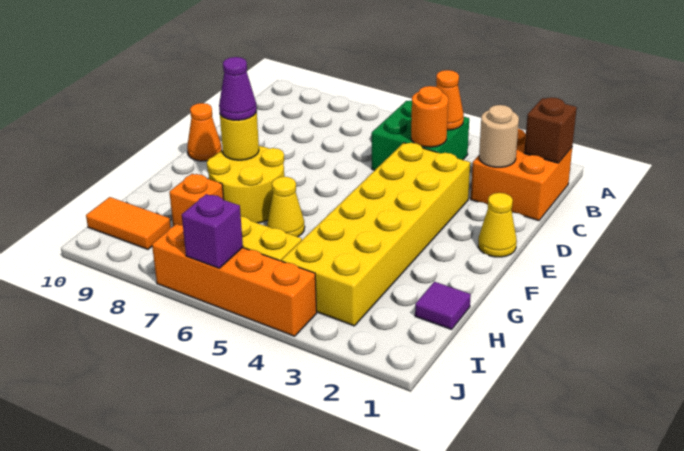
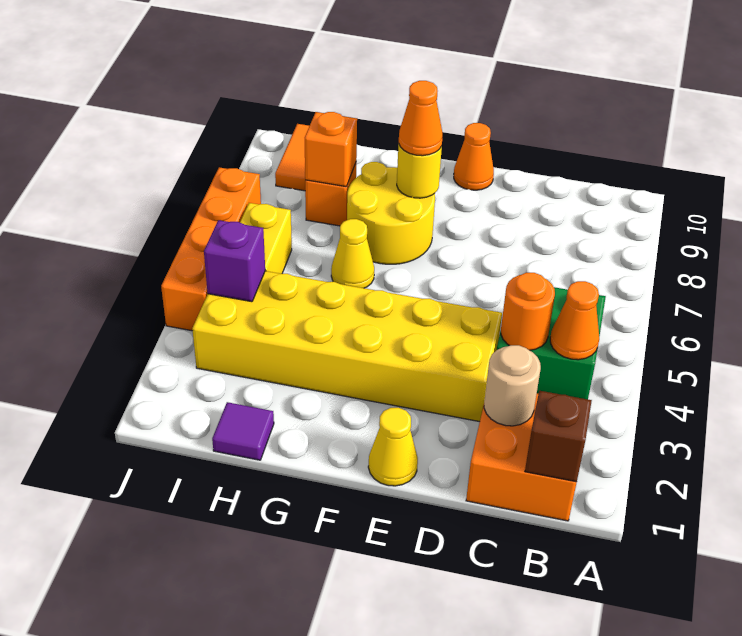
purple cone F8 level 3 -> orange cone F8 level 3
none -> orange brick H8 level 2
purple brick J6 level 2 -> purple brick I4 level 2

